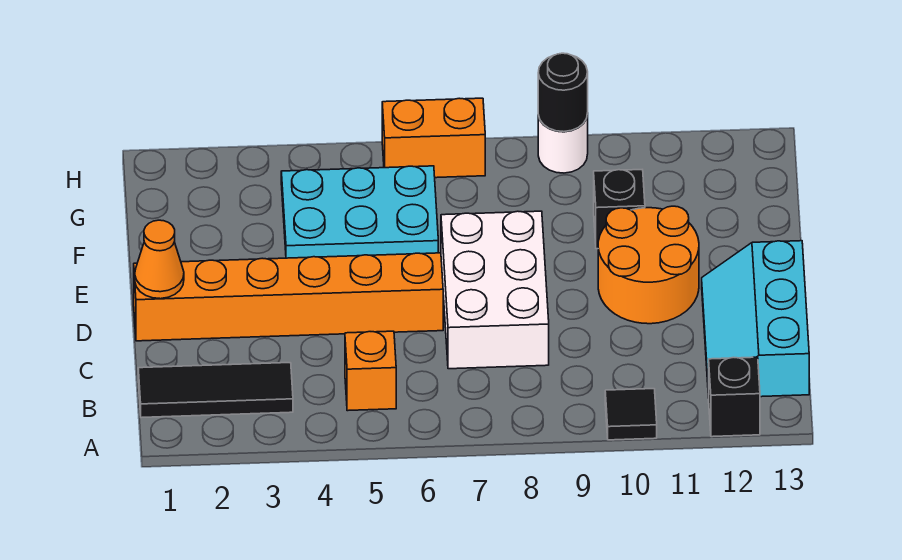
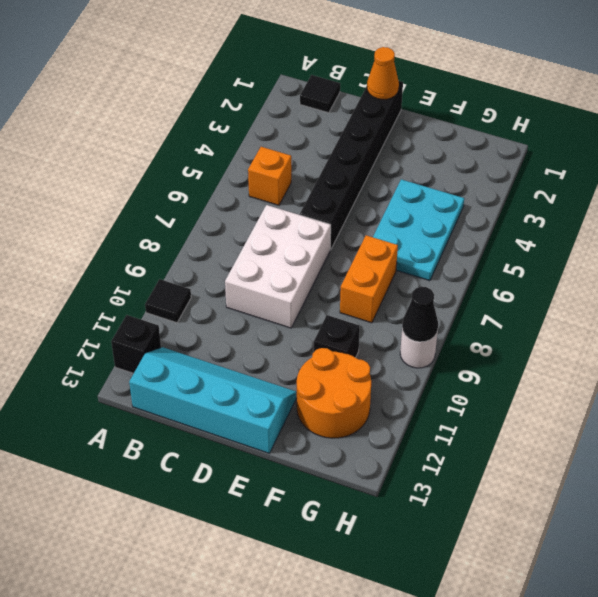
black tile B1:B3 level 1 -> black tile B1 level 1
cyan slope B12:D13 level 1 top 13 -> cyan slope B12:E13 level 1 top 13
white brick C7:E8 level 1 -> white brick C7:D9 level 1
orange brick D1:D6 level 1 -> black brick D1:D6 level 1
orange round brick D10:E11 level 1 -> orange round brick F11:G12 level 1
orange brick H6:H7 level 1 -> orange brick F7:F8 level 1
black round brick H9 level 2 -> black cone H9 level 2

